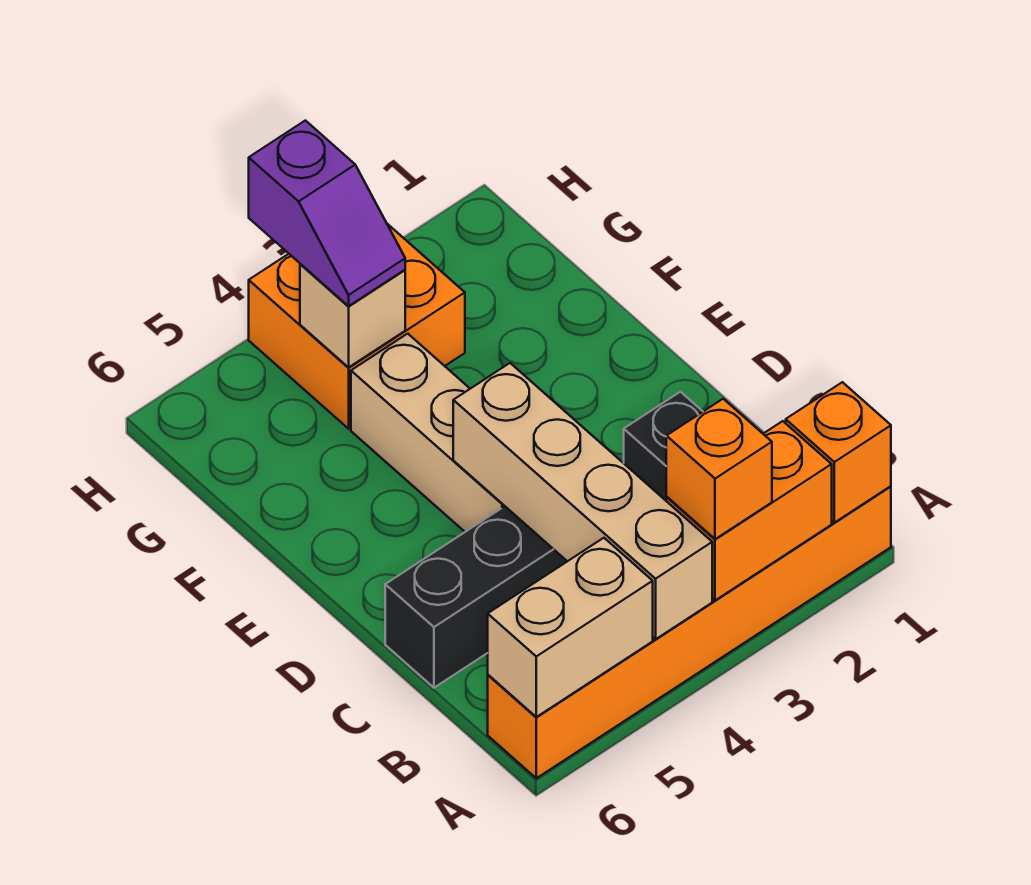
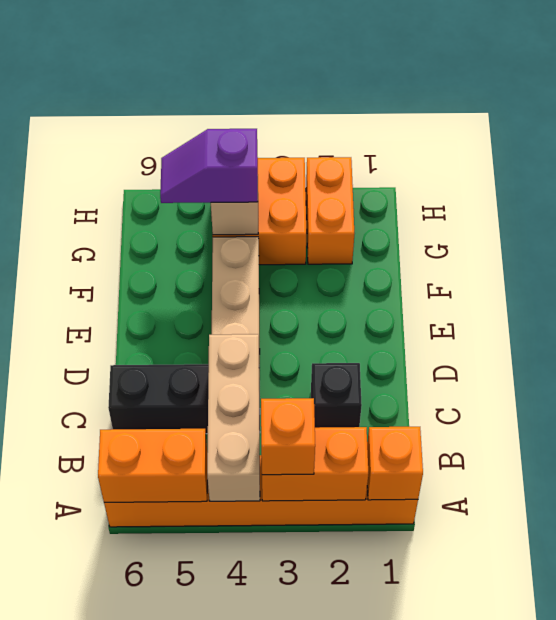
tan brick A4:D4 level 2 -> tan brick A4:C4 level 2
tan brick A5:A6 level 2 -> orange brick A5:A6 level 2
none -> orange brick G2:H2 level 1
purple slope G4:H4 level 3 top H -> purple slope G4:G5 level 3 top 4

